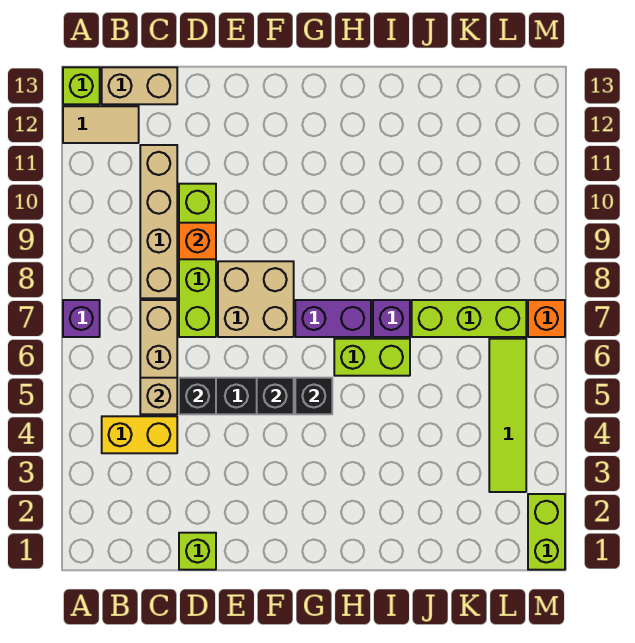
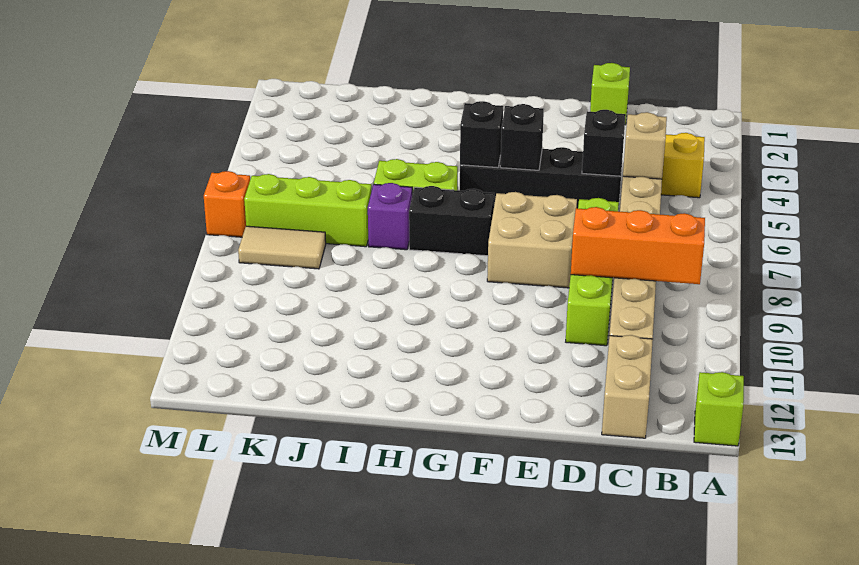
purple brick A7 level 1 -> none
tan tile A12:B12 level 1 -> tan tile K8:L8 level 1
tan brick B13:C13 level 1 -> tan brick C12:C13 level 1
orange brick D9 level 2 -> orange brick B9:D9 level 2
purple brick G7:H7 level 1 -> black brick G7:H7 level 1
lime tile L3:L6 level 1 -> none
lime brick M1:M2 level 1 -> none

